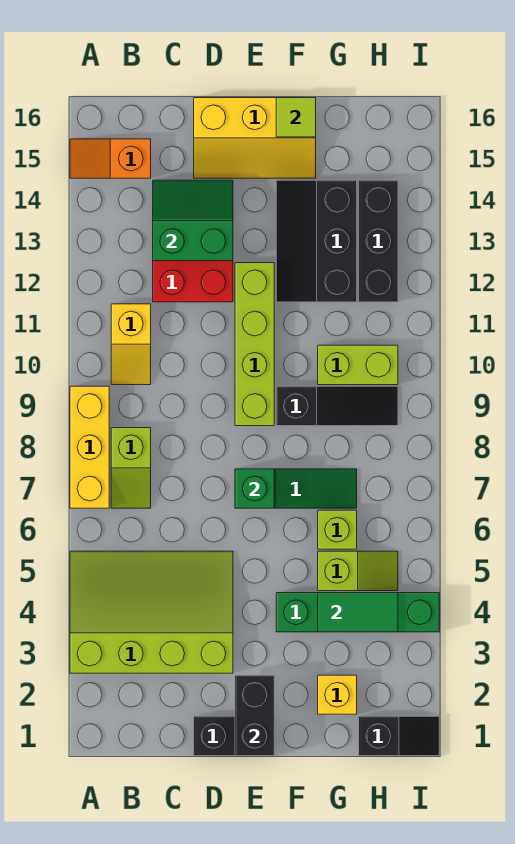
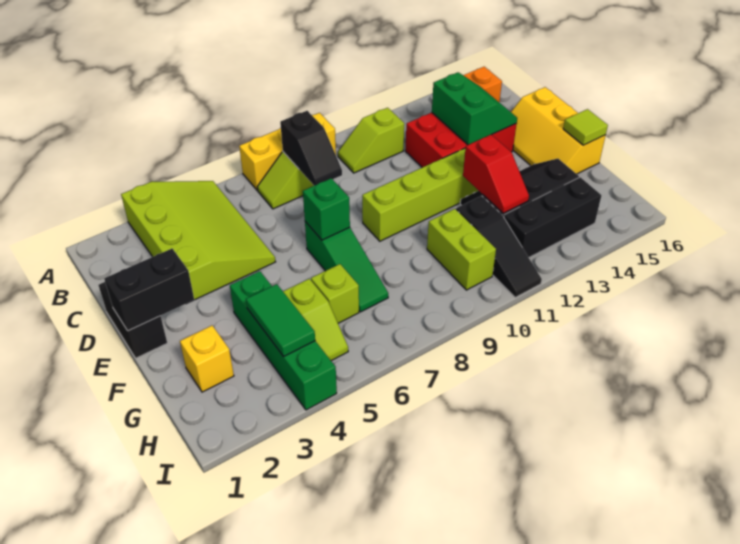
yellow slope B10:B11 level 1 top 11 -> lime slope B10:B11 level 1 top 11
black slope F9:H9 level 1 top F -> black slope G11:I11 level 1 top G
none -> red slope F12:G12 level 2 top F
black slope H1:I1 level 1 top H -> black slope B8:C8 level 2 top B

